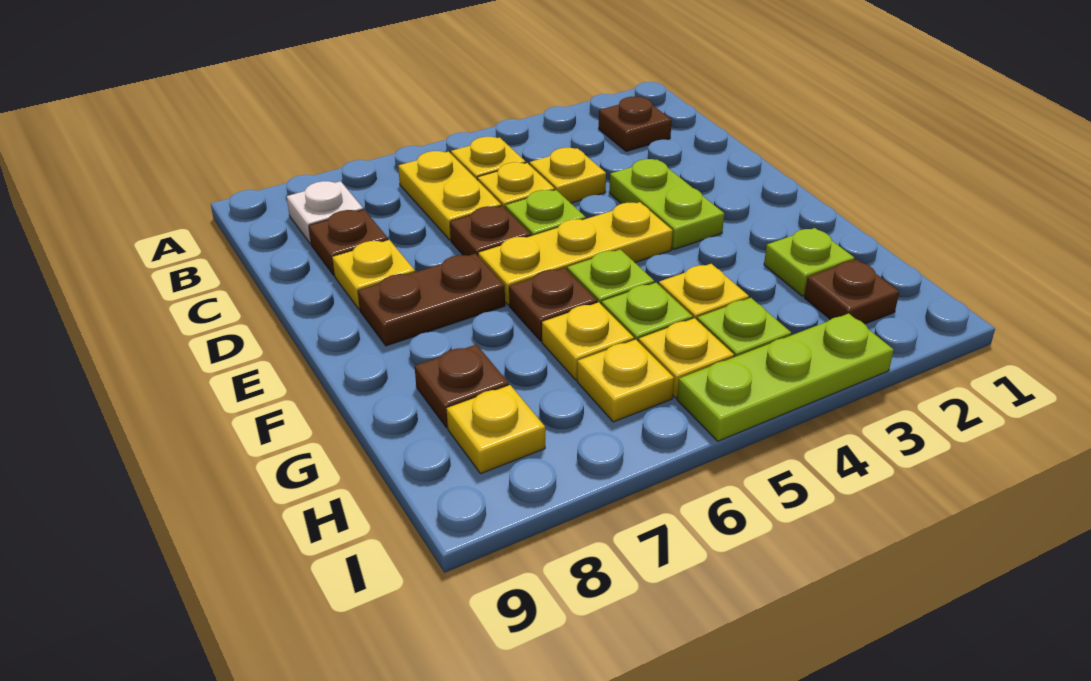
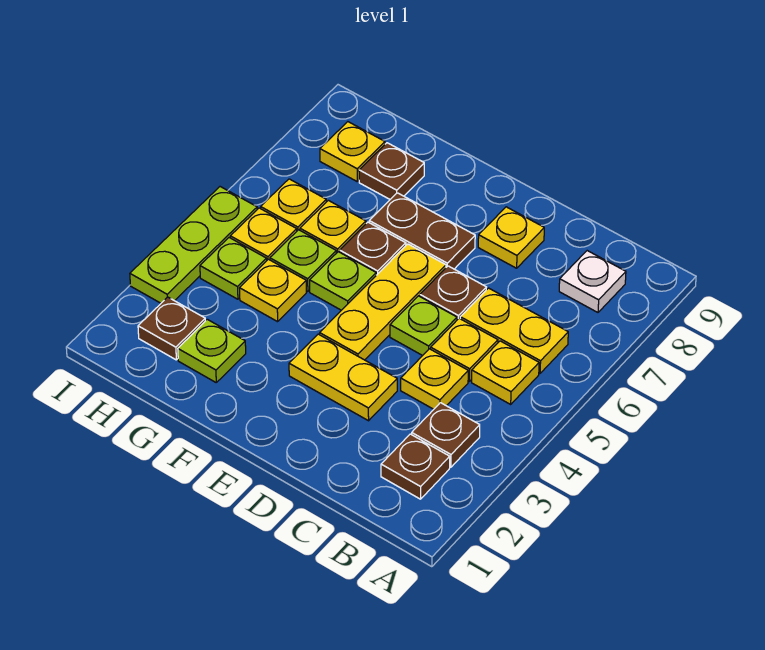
brown plate C8 level 1 -> brown plate B3 level 1
lime plate D3:E3 level 1 -> yellow plate D3:E3 level 1
brown plate E7:E8 level 1 -> brown plate E7:F7 level 1

